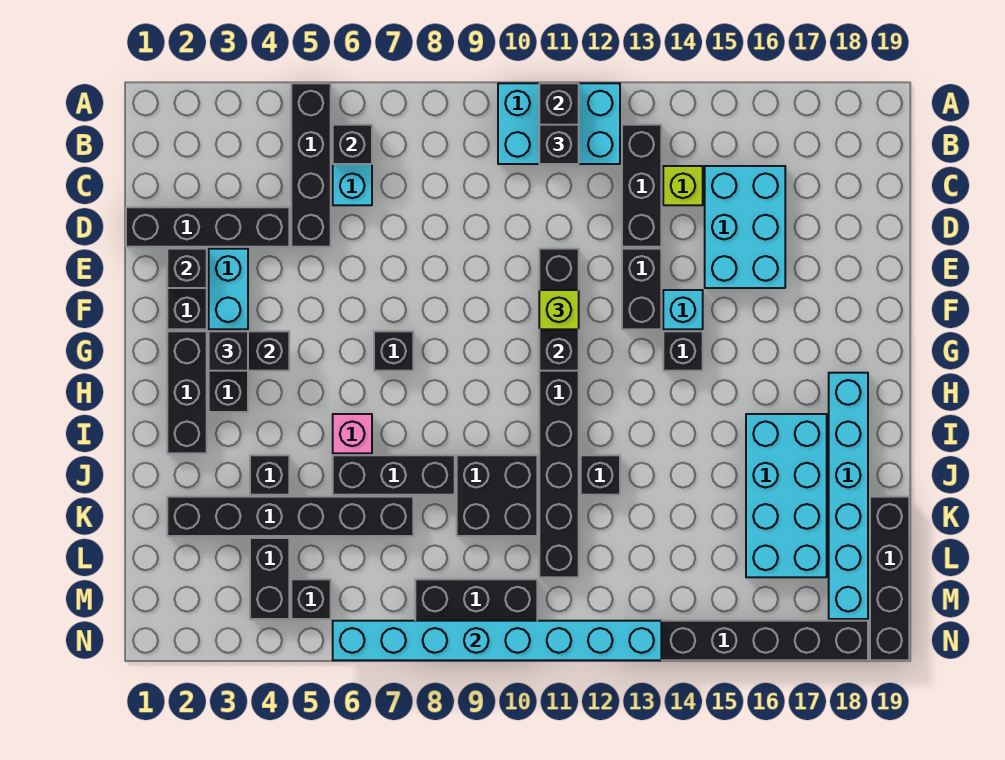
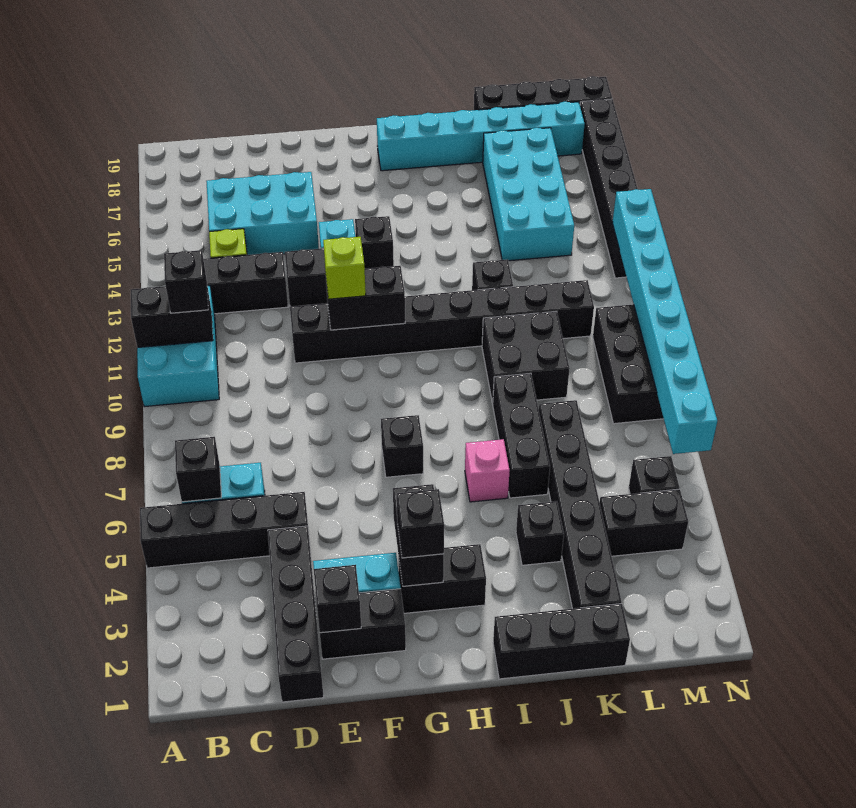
black brick G2:I2 level 1 -> black brick I1:K1 level 1
cyan brick I16:L17 level 1 -> cyan brick K14:L17 level 1

